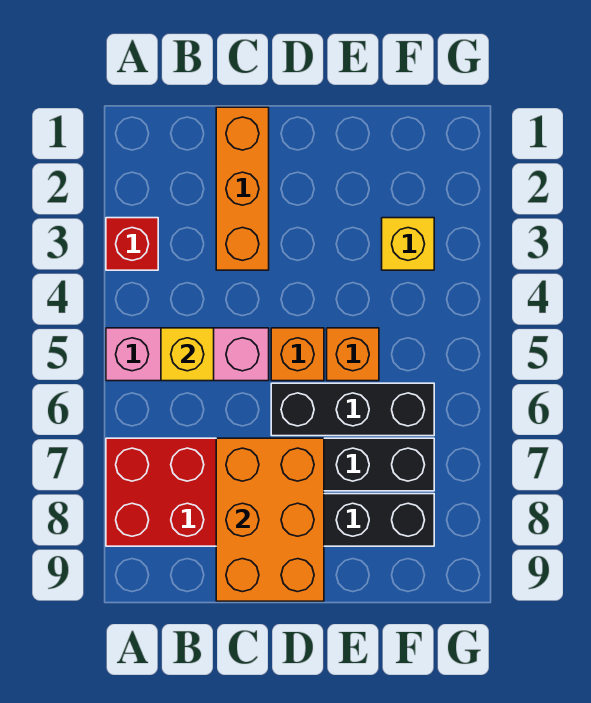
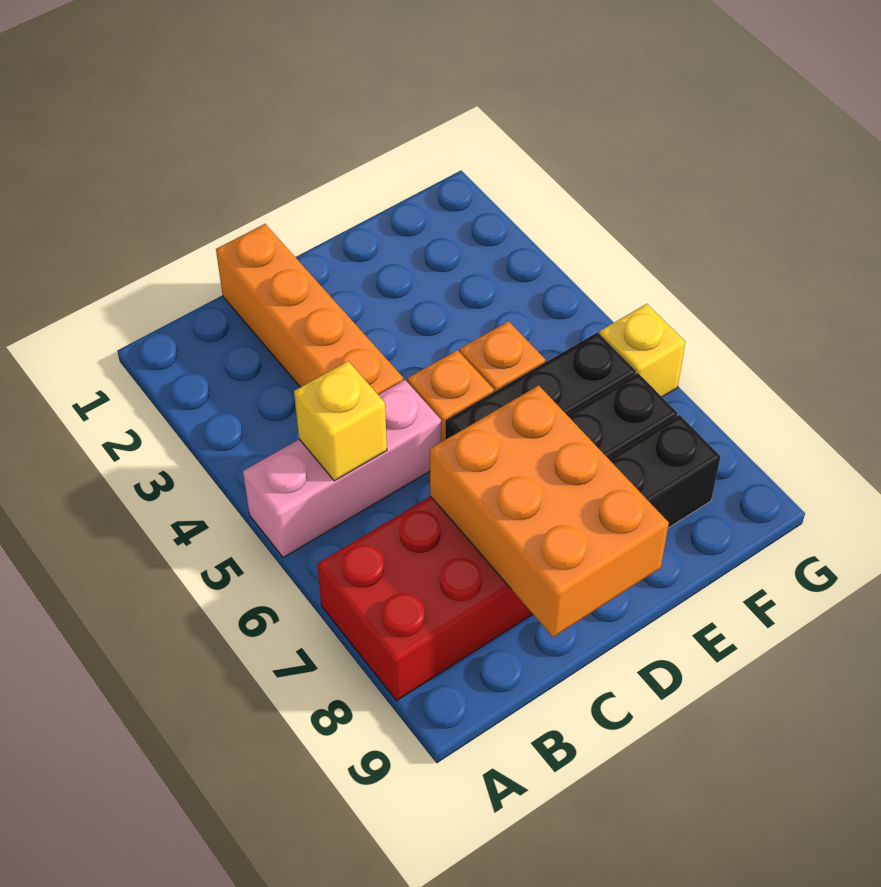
red brick A3 level 1 -> none
orange brick C1:C3 level 1 -> orange brick C1:C4 level 1
yellow brick F3 level 1 -> yellow brick G6 level 1

